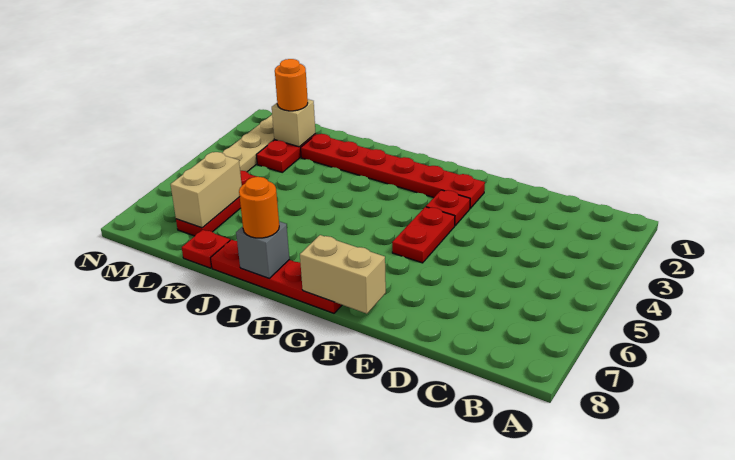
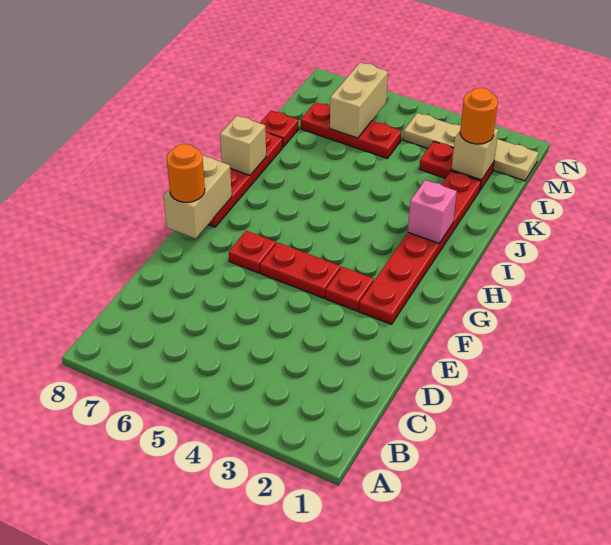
none -> red plate F6 level 1
none -> pink brick I2 level 2
grey brick I8 level 2 -> tan brick I8 level 2
orange round brick I8 level 3 -> orange round brick F8 level 3
tan brick L6:L7 level 2 -> tan brick L6:M6 level 2

